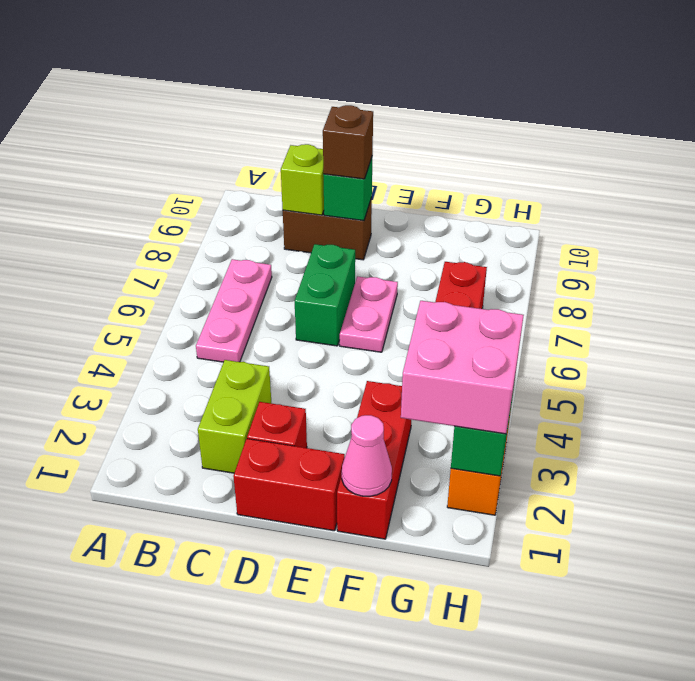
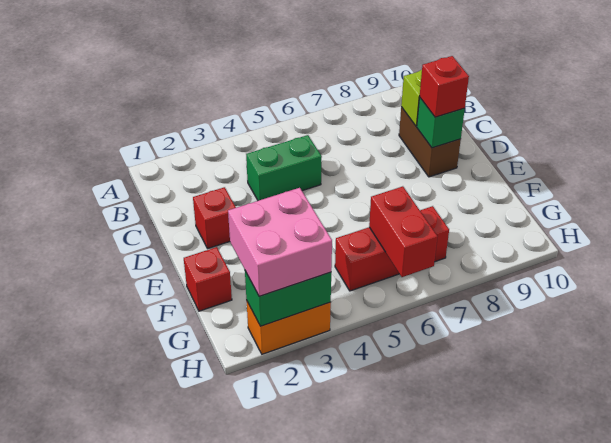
pink plate B5:B7 level 1 -> none
lime brick C2:C3 level 1 -> none
red brick D1:E1 level 1 -> red brick G6:H6 level 2
green brick D6:D7 level 1 -> green brick C4:C5 level 1
brown brick D9 level 3 -> red brick D9 level 3
pink plate E6:E7 level 1 -> none
red brick F1:F3 level 1 -> red brick F1 level 1
pink cone F1 level 2 -> none

